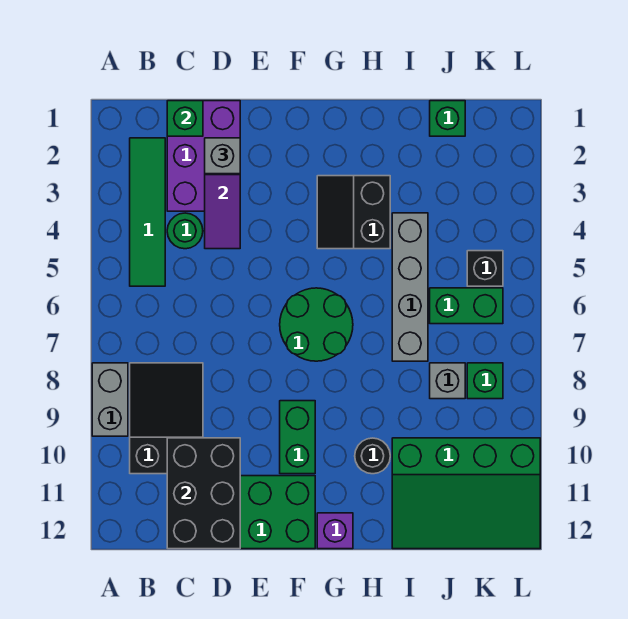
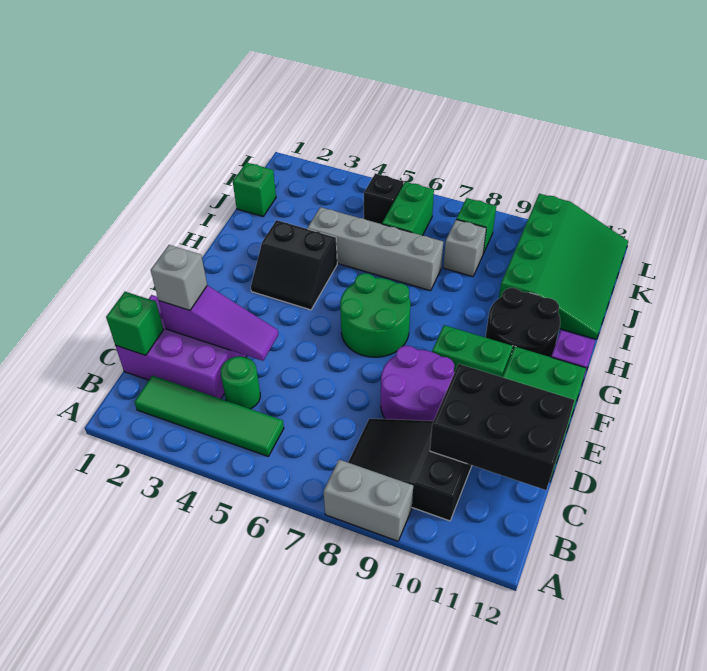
none -> purple round brick D8:E9 level 1
black round brick H10 level 1 -> black round brick G10:H11 level 1

